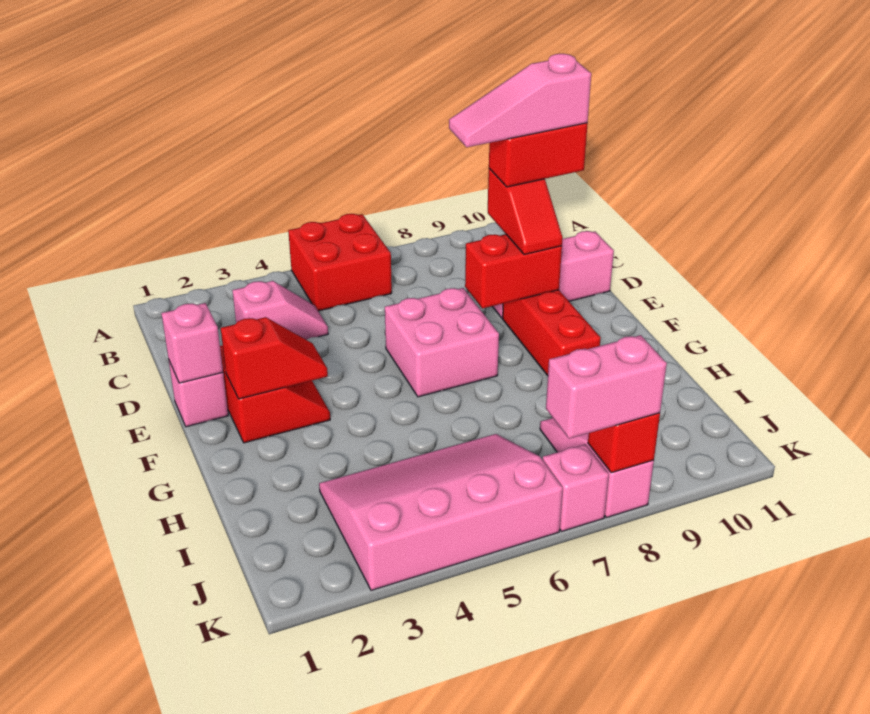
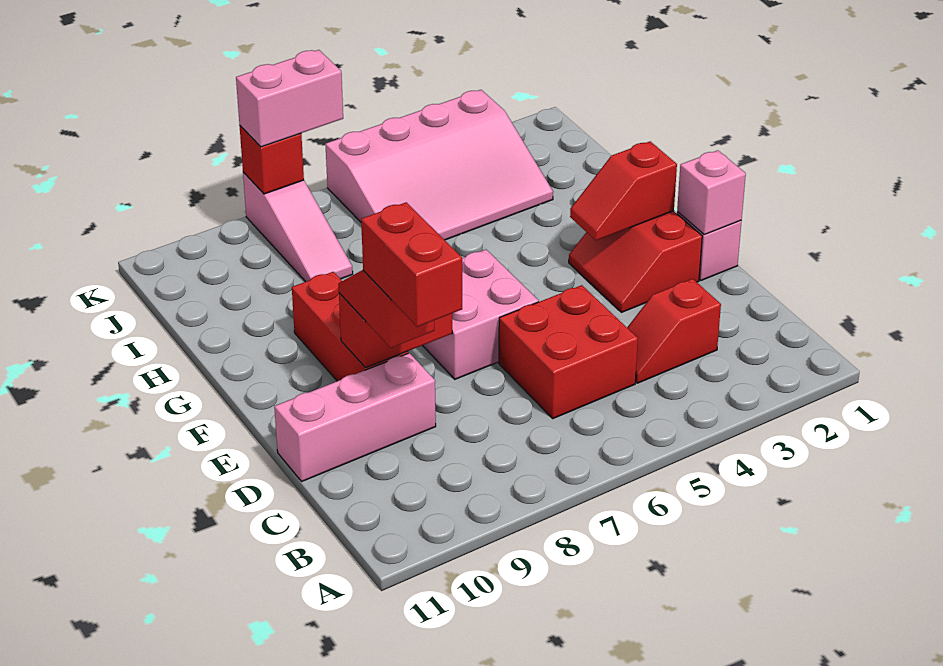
red brick A5:B6 level 1 -> red brick C5:D6 level 1
pink slope C3:C4 level 1 top 3 -> red slope C3:C4 level 1 top 3
pink slope D8:D10 level 5 top 10 -> none
red brick D9:D10 level 4 -> red brick C9:D9 level 4
pink brick K7 level 1 -> none

